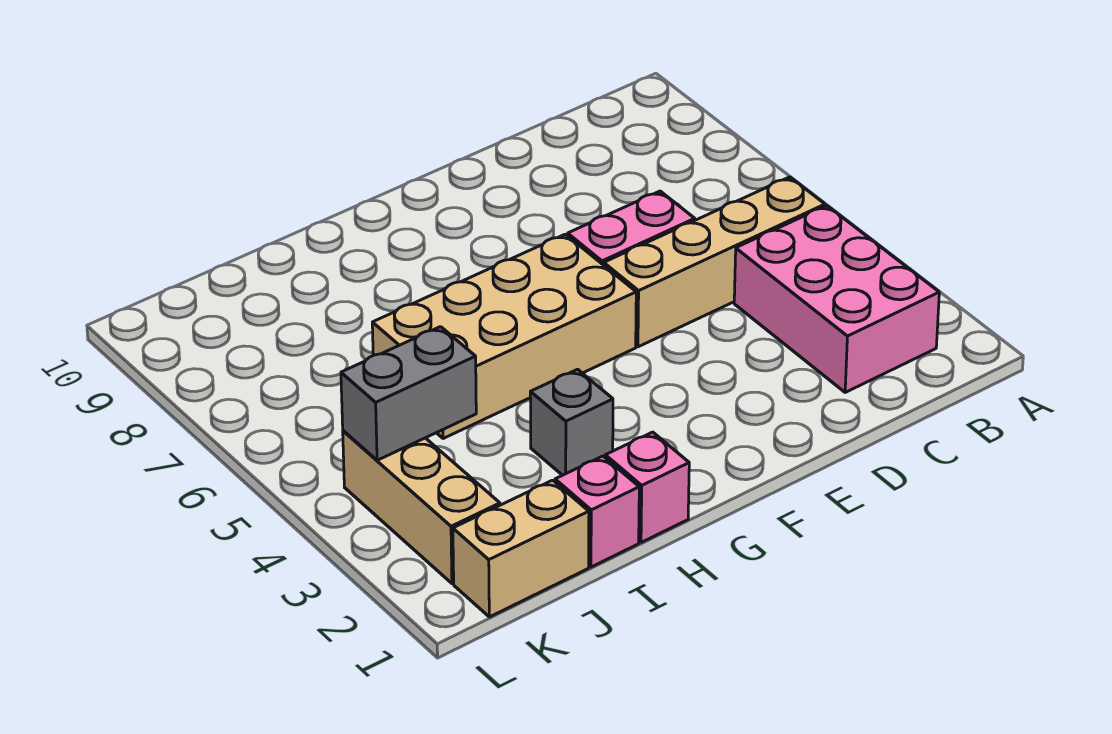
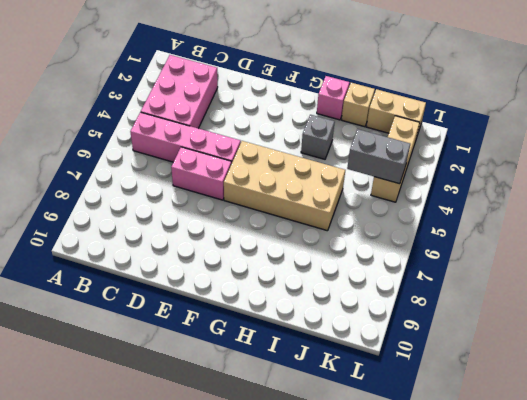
tan brick B5:E5 level 1 -> pink brick B5:E5 level 1
pink brick I1 level 1 -> tan brick I1 level 1

